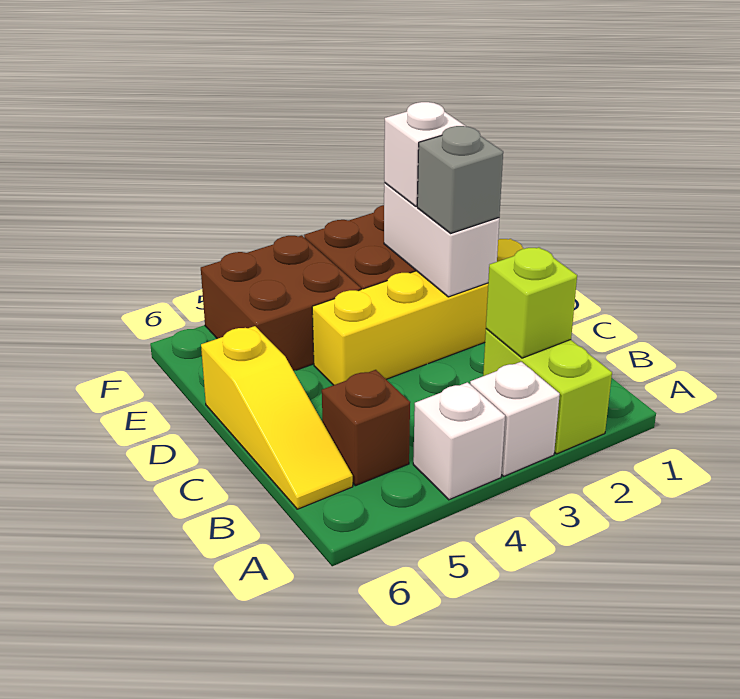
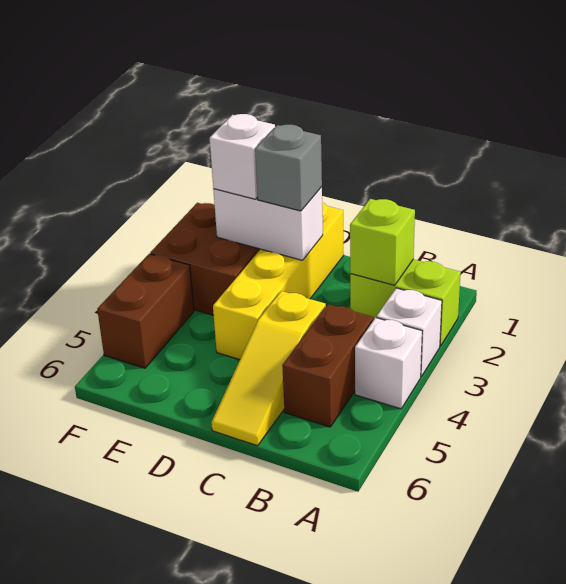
brown brick B5 level 1 -> brown brick B4:B5 level 1
yellow slope B6:D6 level 1 top D -> yellow slope C4:C6 level 1 top 4
brown brick E4:F5 level 1 -> brown brick F4:F5 level 1

